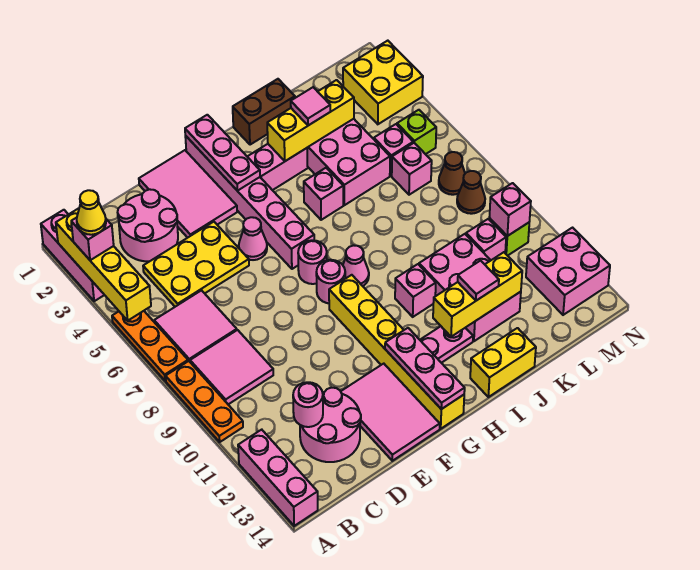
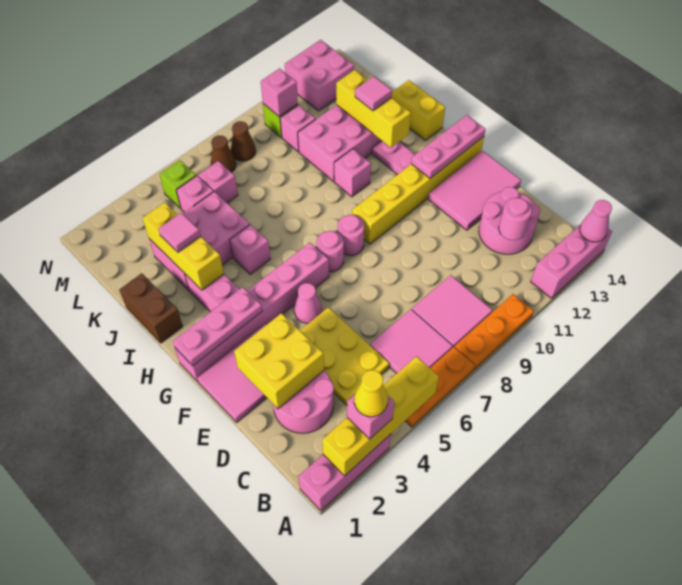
pink cone H8 level 1 -> pink cone A14 level 2
yellow brick M2:N3 level 1 -> yellow brick D2:E3 level 2

